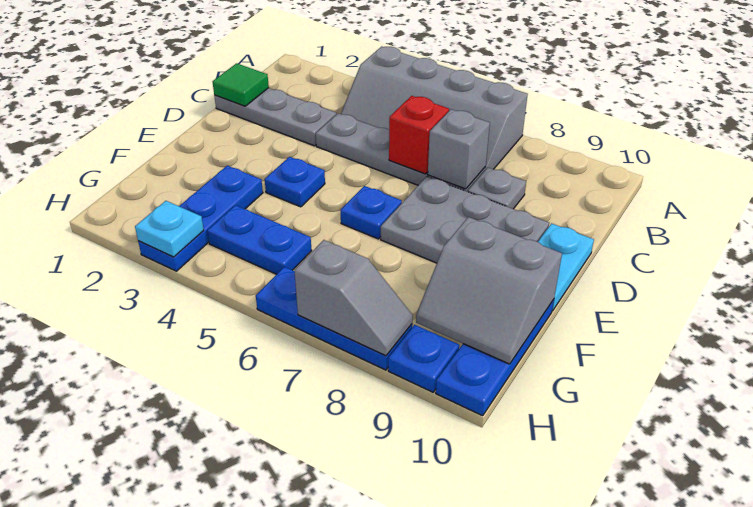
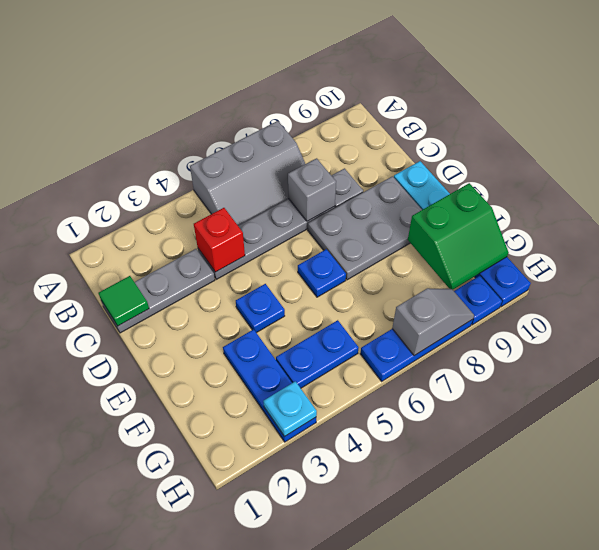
grey slope A4:B7 level 1 top A -> grey slope A5:B7 level 1 top A
red brick C6 level 2 -> red brick C4 level 2
grey slope F9:G10 level 2 top F -> green slope F9:G10 level 2 top F

